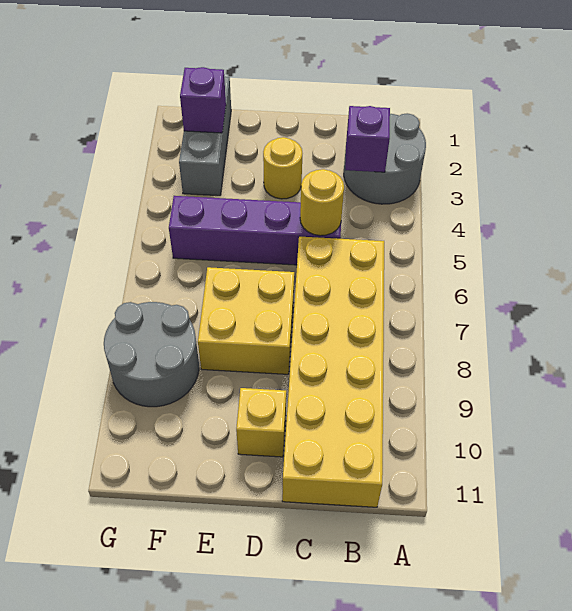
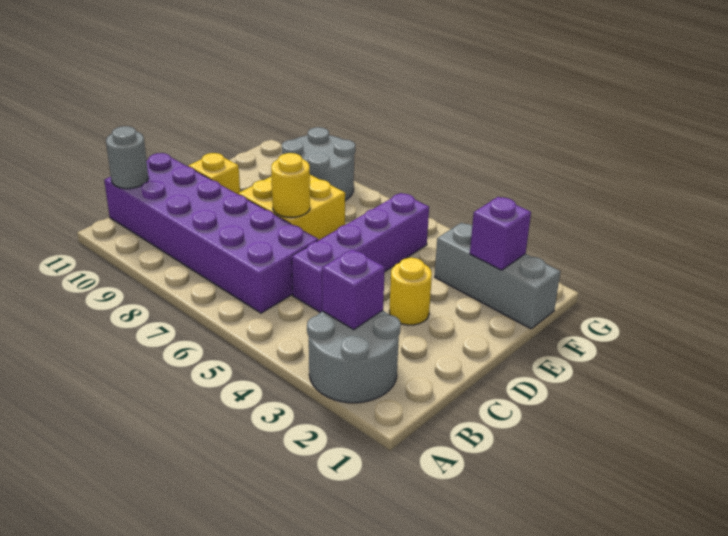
yellow brick B6:C11 level 1 -> purple brick B6:C11 level 1
none -> grey round brick B11 level 2
yellow round brick C5 level 2 -> yellow round brick D7 level 2

